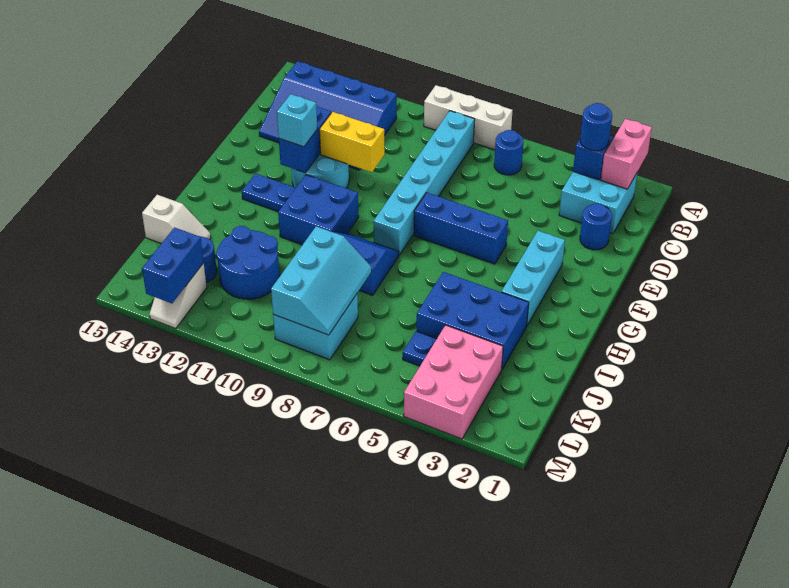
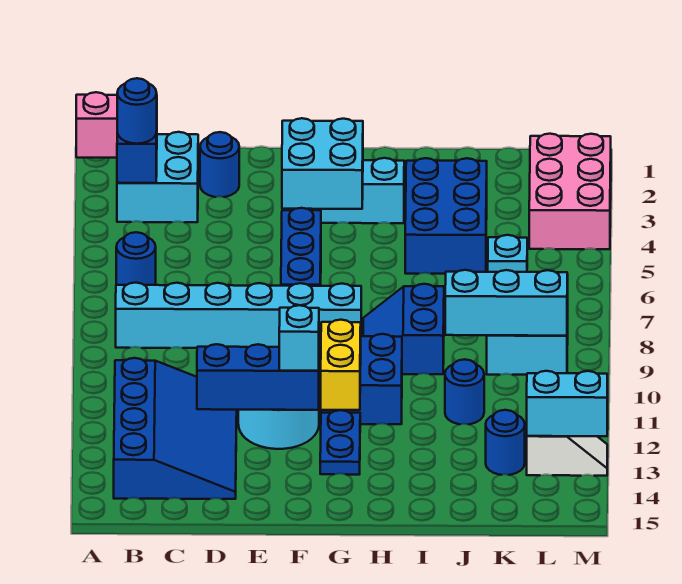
white brick A7:A9 level 1 -> none
yellow brick E10:E11 level 2 -> yellow brick G11:G12 level 2
blue brick E12:F12 level 2 -> blue brick D12:F12 level 2
none -> cyan brick F3:G4 level 2
blue round brick J11:K12 level 1 -> blue round brick J11 level 1
white slope J14:J15 level 1 top 15 -> none
pink brick K3:M4 level 1 -> pink brick L2:M4 level 1
blue plate K5 level 1 -> cyan plate K5 level 1
blue brick L13:M13 level 2 -> cyan brick L13:M13 level 2

